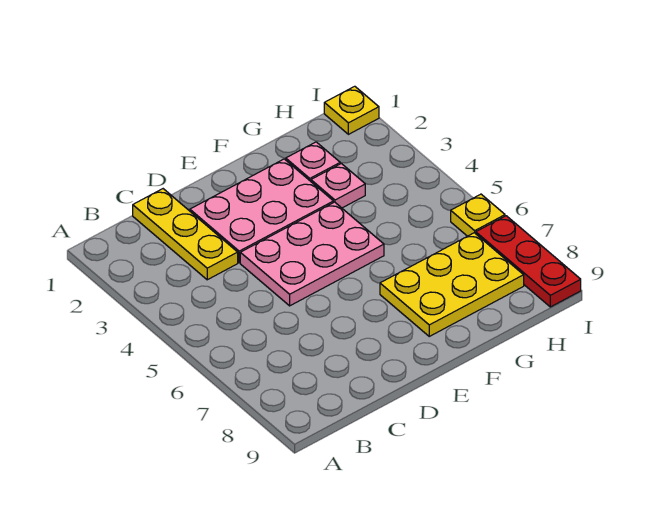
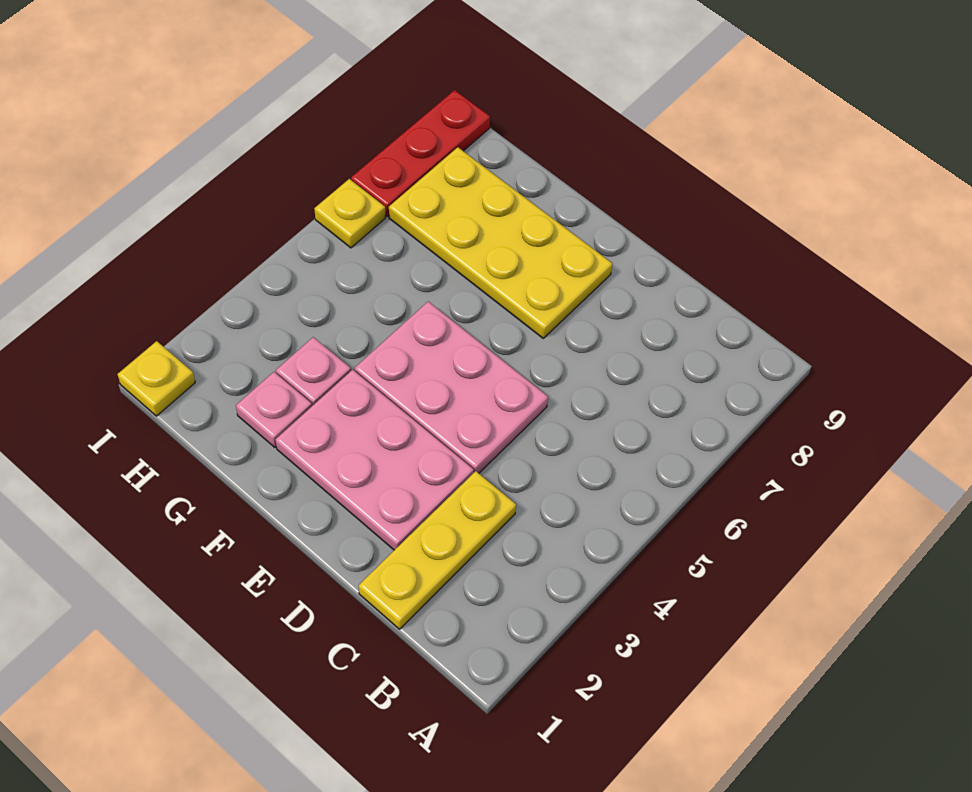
yellow plate F7:H8 level 1 -> yellow plate E7:H8 level 1

